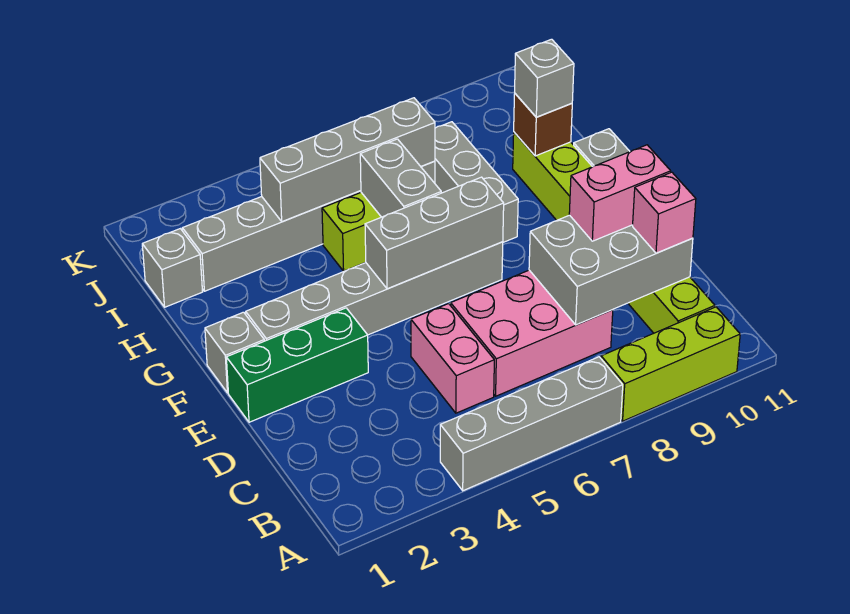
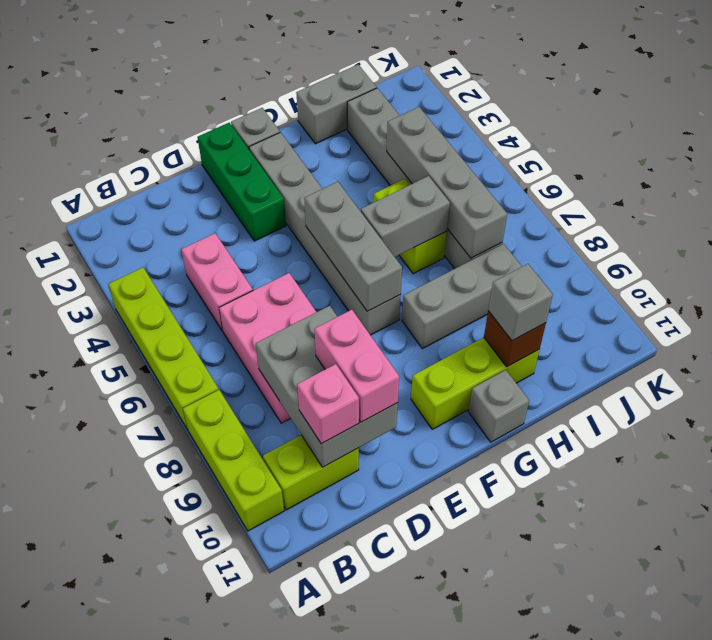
grey brick A4:A7 level 1 -> lime brick A4:A7 level 1
pink brick C5:D5 level 1 -> pink brick C4:C5 level 1
grey brick I1 level 1 -> grey brick H1:I1 level 1

